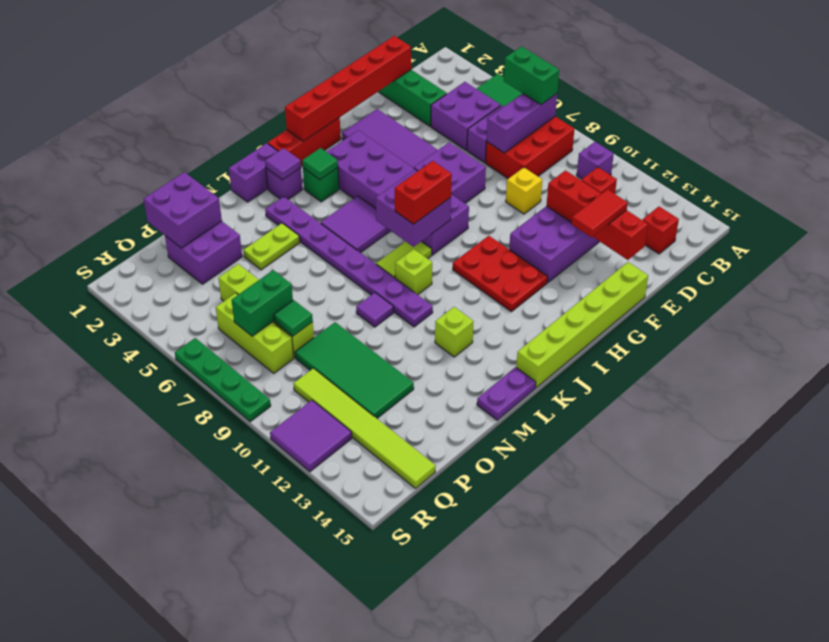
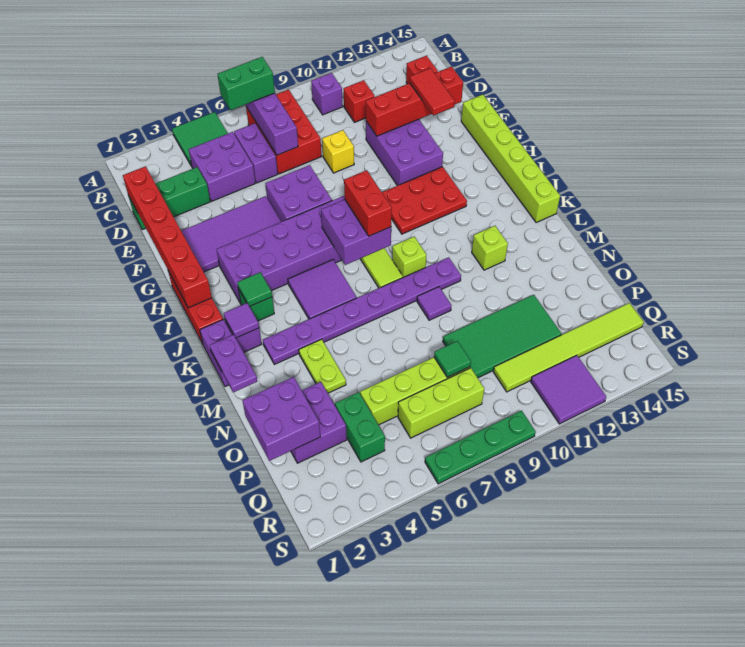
purple plate L15:M15 level 1 -> purple plate L1:M1 level 2
green brick P7:Q7 level 2 -> green brick P4:Q4 level 1

